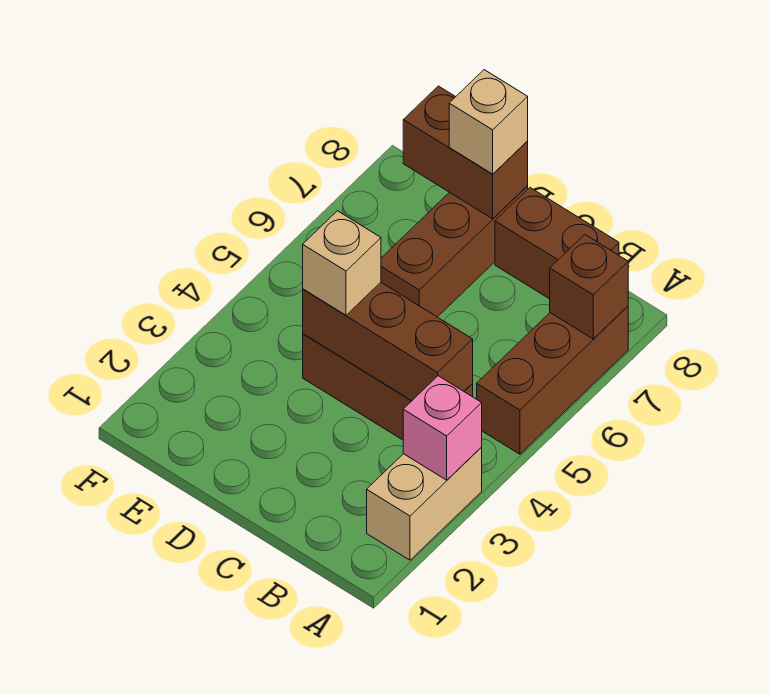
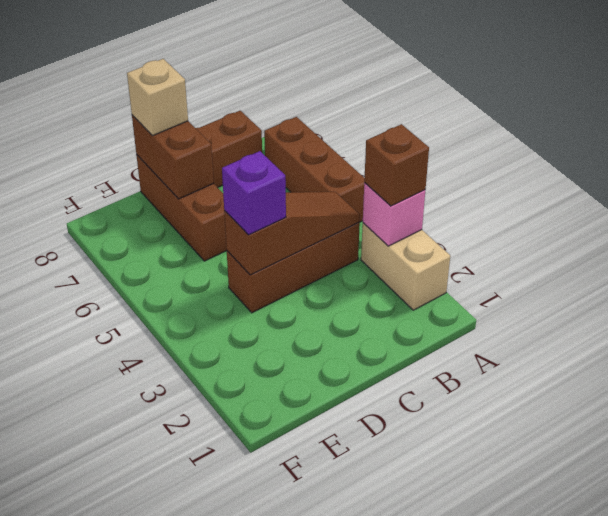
brown brick A7 level 2 -> brown brick A3 level 3
brown brick B4:D4 level 2 -> brown slope B4:D4 level 2 top D
tan brick D4 level 3 -> purple brick D4 level 3
brown brick D8:E8 level 2 -> brown brick D7:D8 level 2

